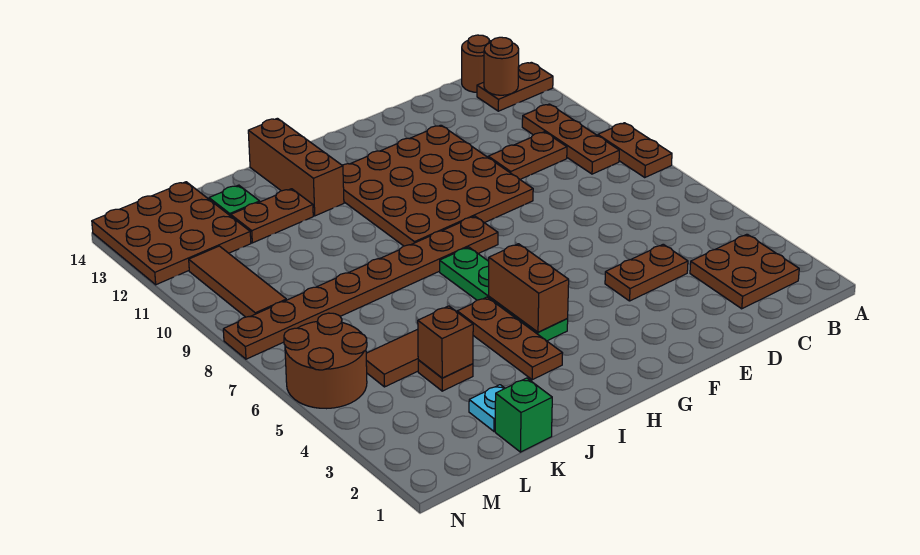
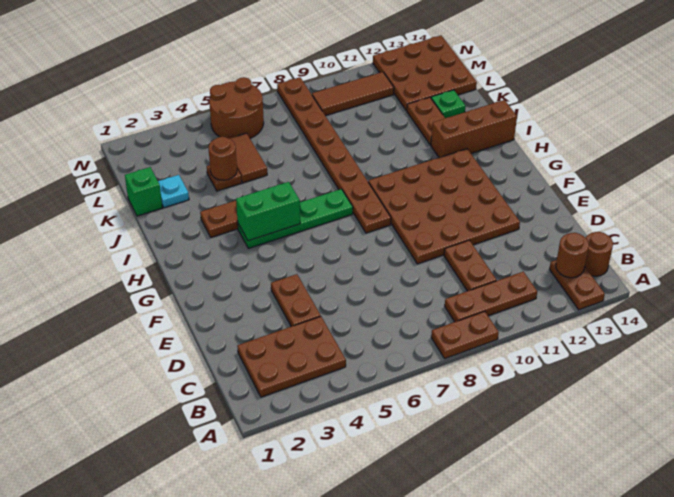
brown plate B2:C3 level 1 -> brown plate B2:C4 level 1
brown brick H4:H5 level 2 -> green brick H4:H5 level 2
brown brick K4 level 2 -> brown round brick K4 level 2

